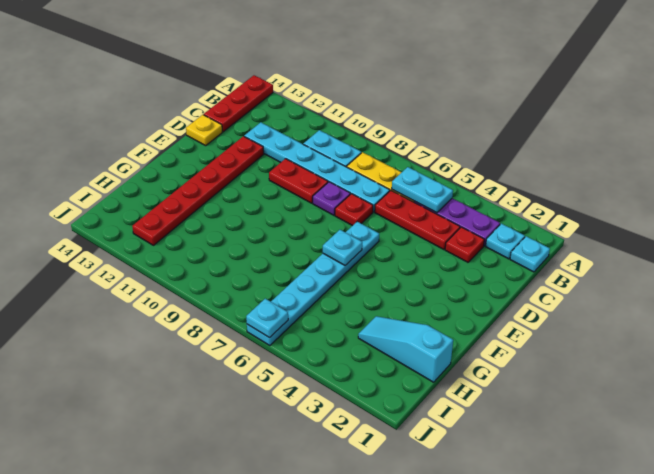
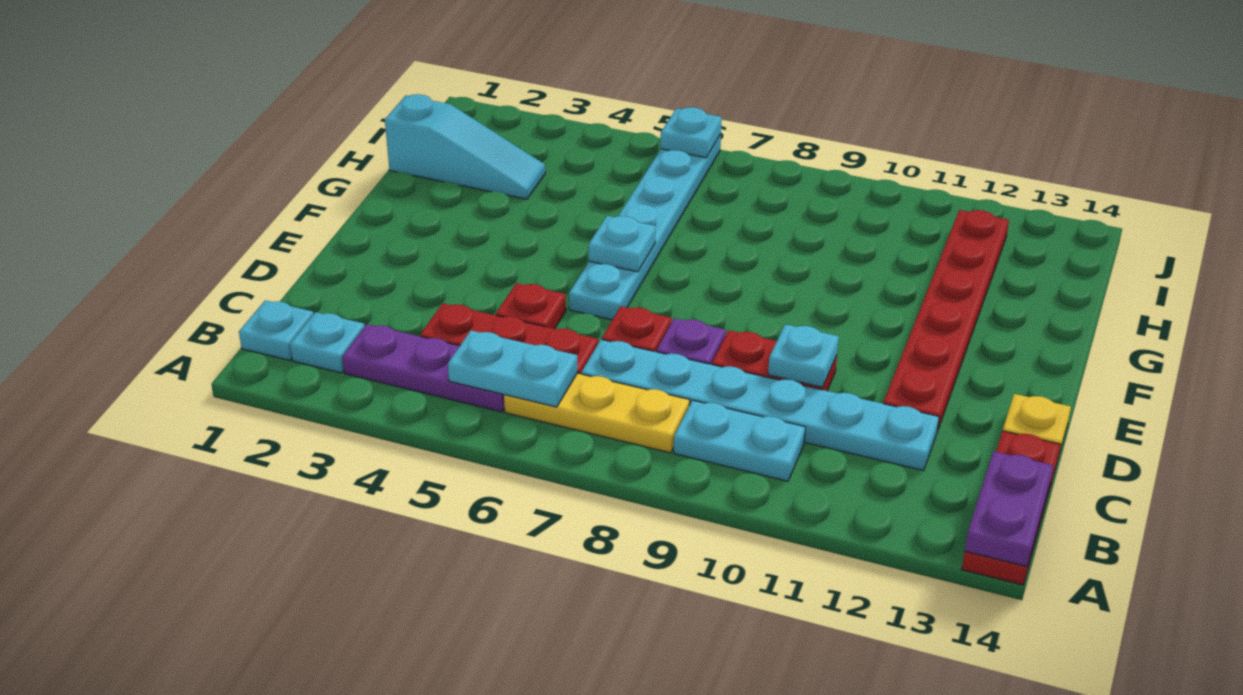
none -> purple plate A14:B14 level 2
red plate C3 level 1 -> red plate D5 level 1
none -> cyan plate D10 level 2

